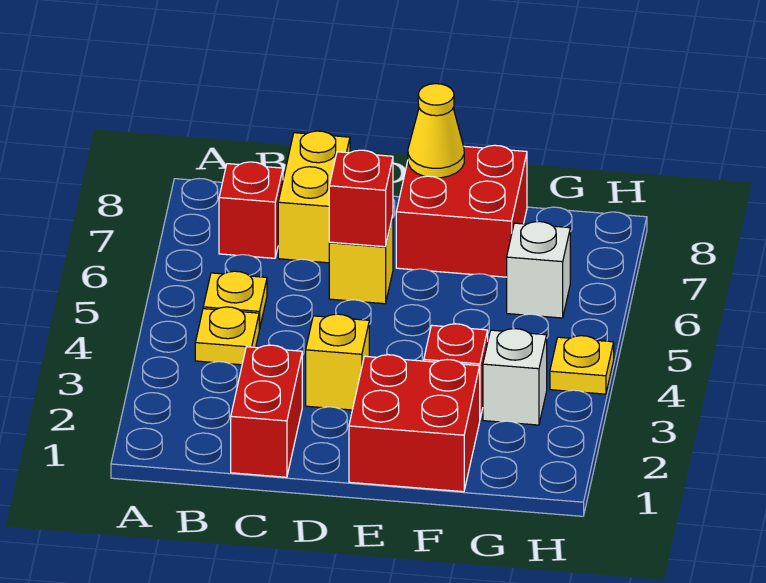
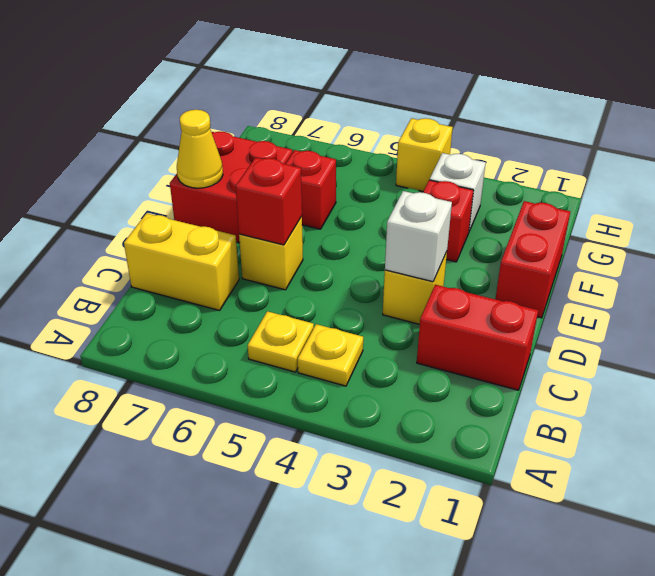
red brick B7 level 1 -> red brick F6 level 1
red brick E1:F2 level 1 -> red brick E1:F1 level 1
white brick G6 level 1 -> white brick D3 level 2
yellow plate H4 level 1 -> yellow brick H4 level 1

